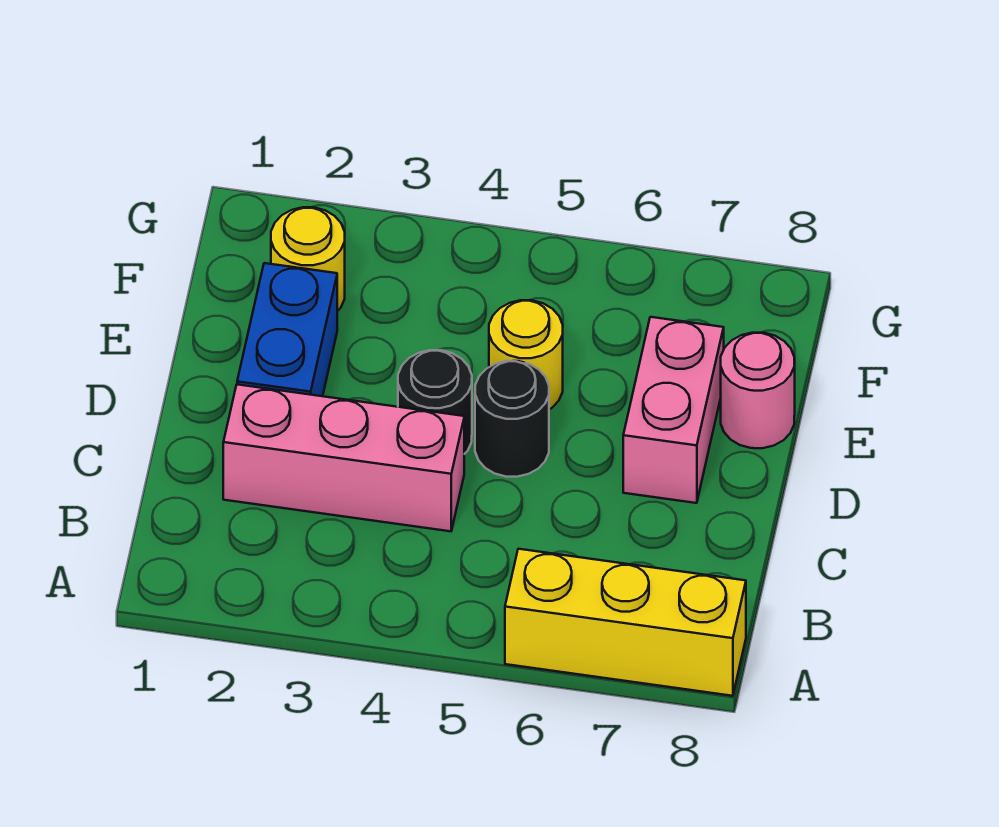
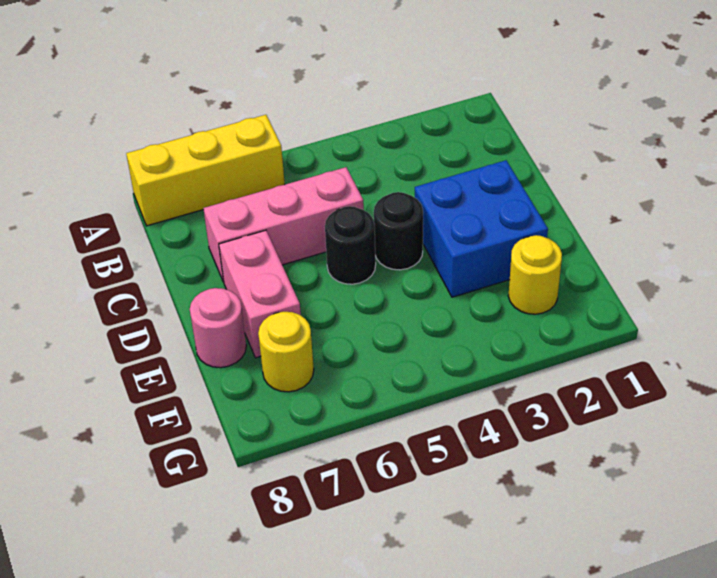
pink brick C2:C4 level 1 -> pink brick C5:C7 level 1
blue brick D2:E2 level 1 -> blue brick D2:E3 level 1
yellow round brick E5 level 1 -> yellow round brick F7 level 1

